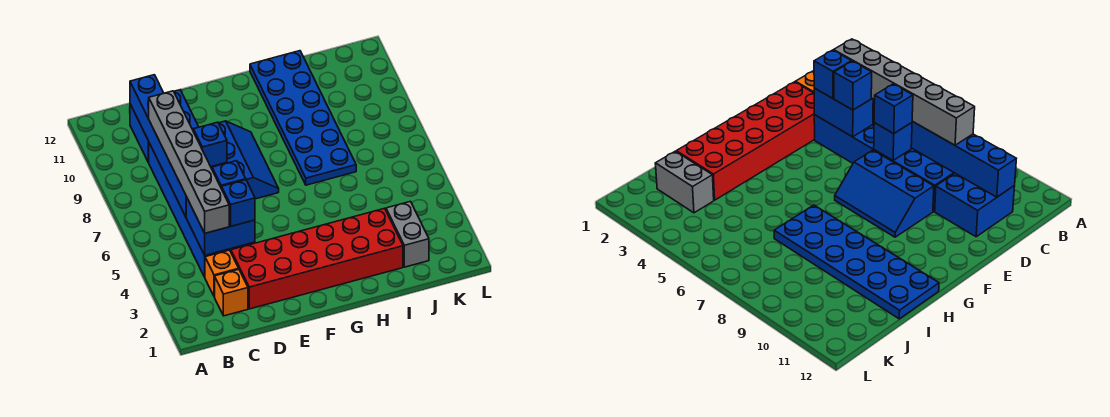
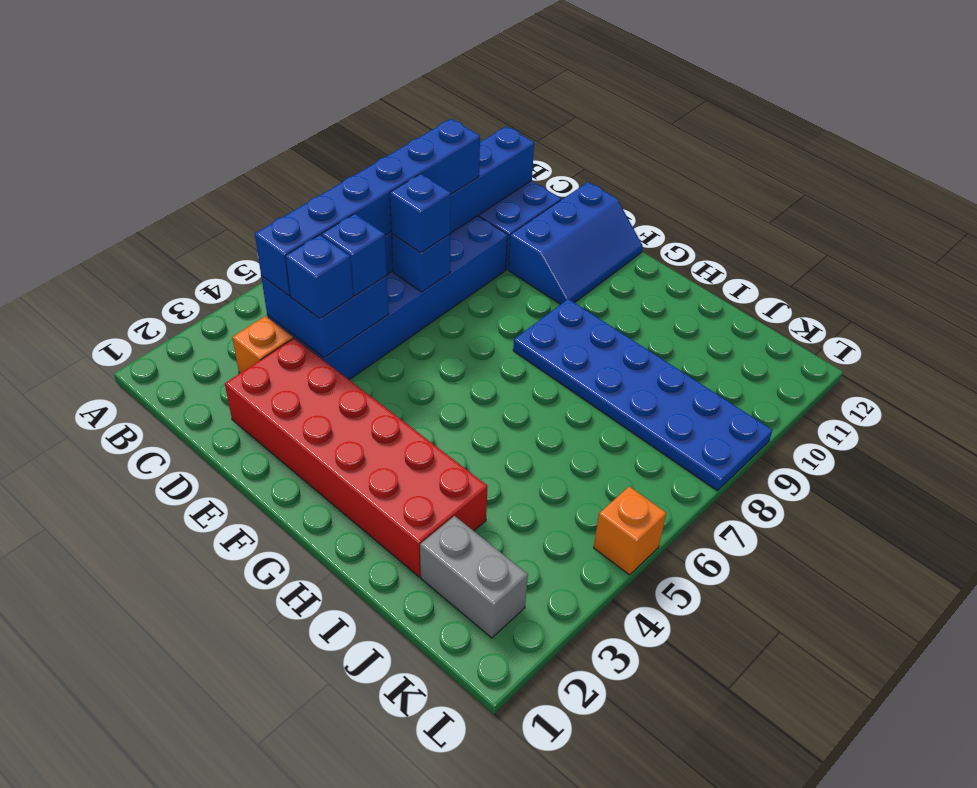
orange brick C2 level 1 -> orange brick L5 level 1
grey brick C4:C9 level 3 -> blue brick C4:C9 level 3
blue slope E7:F9 level 1 top E -> blue slope E10:F12 level 1 top E
blue plate H7:I12 level 1 -> blue plate G8:L9 level 1
grey brick J2:J3 level 1 -> grey brick J2:K2 level 1

